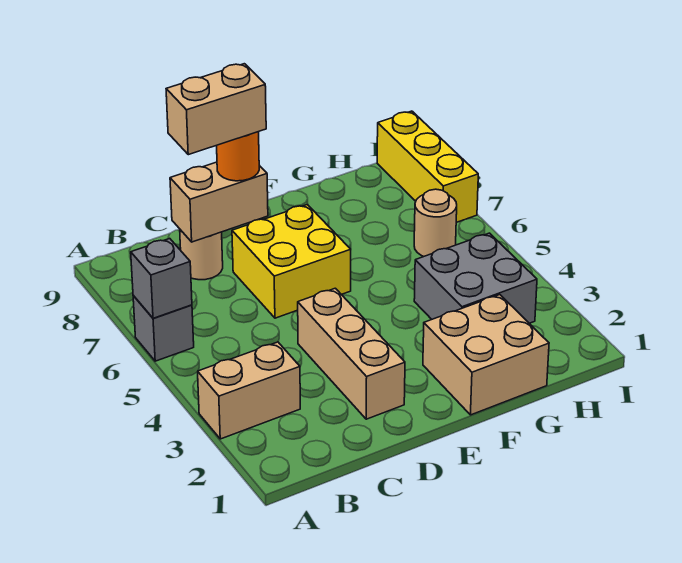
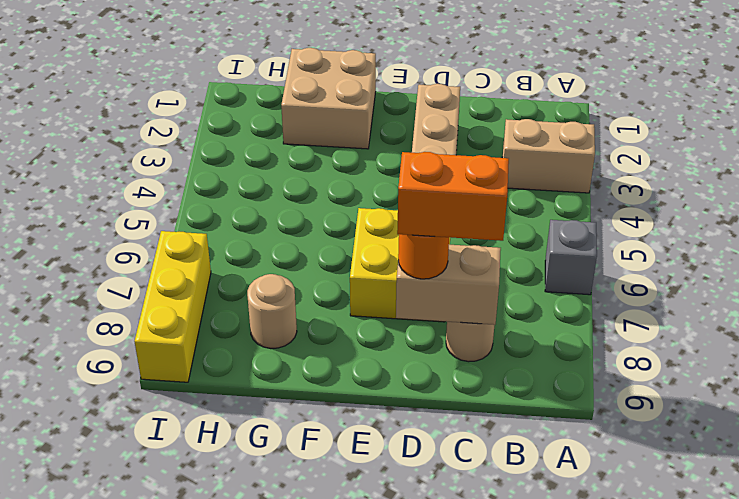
grey brick A6 level 2 -> none
tan brick C8:D8 level 4 -> orange brick C8:D8 level 4
grey brick G3:H4 level 1 -> none
tan round brick H6 level 1 -> tan round brick G8 level 1

